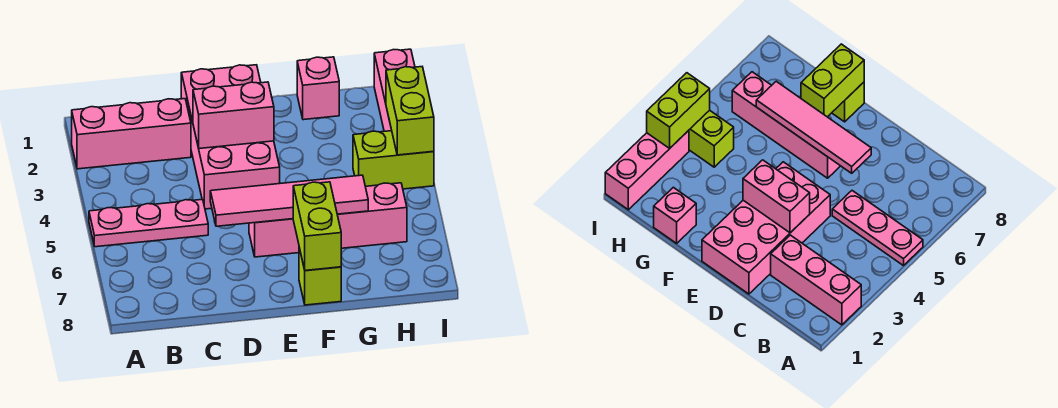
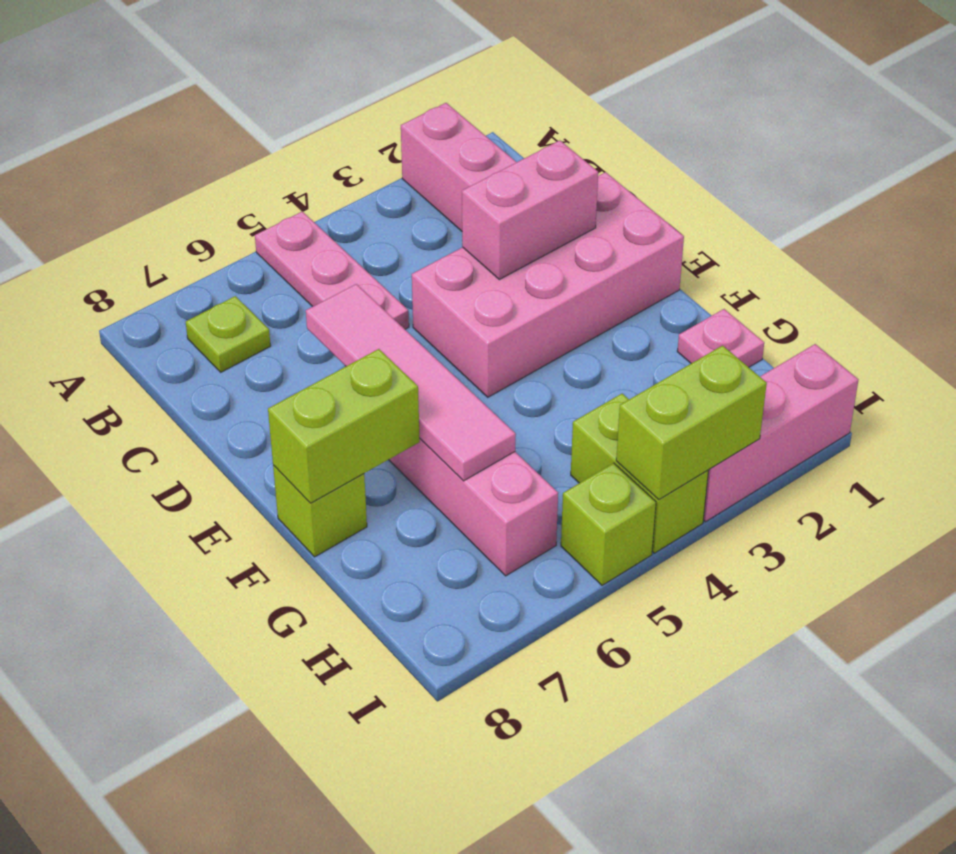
none -> lime plate B7 level 1
pink brick D3:E3 level 2 -> pink brick D2:D3 level 2
pink brick G1 level 1 -> pink plate G1 level 1
none -> lime brick I5 level 1

